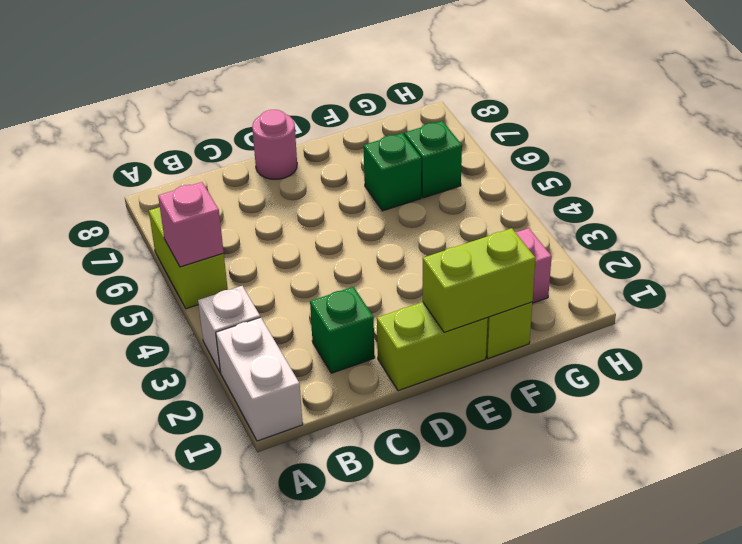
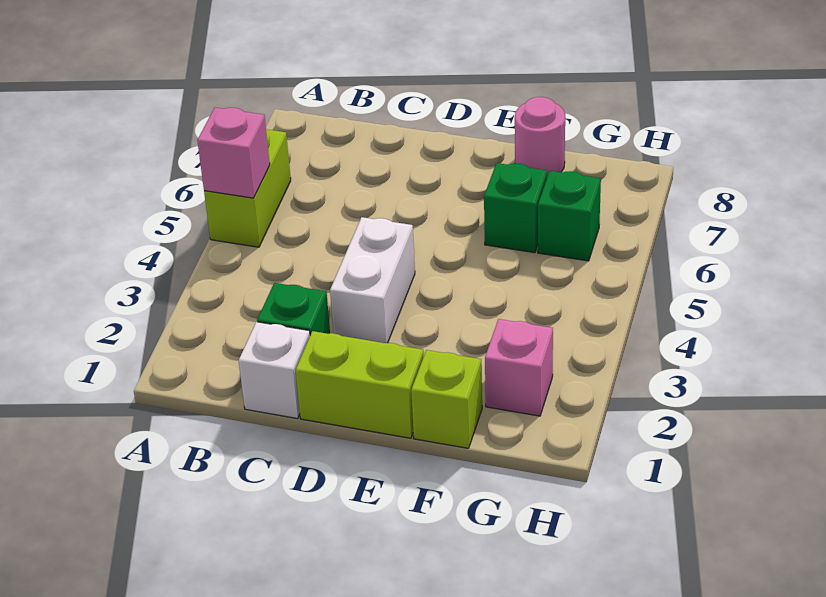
white brick A1:A2 level 1 -> white brick D3:D4 level 1
white brick A3 level 1 -> white brick C1 level 1
pink round brick D8 level 1 -> pink round brick F8 level 1
lime brick E1:F1 level 2 -> none

